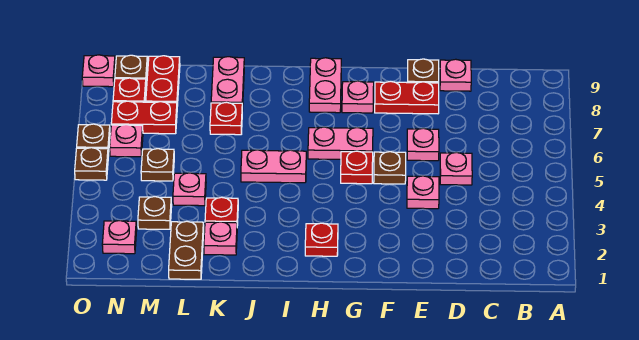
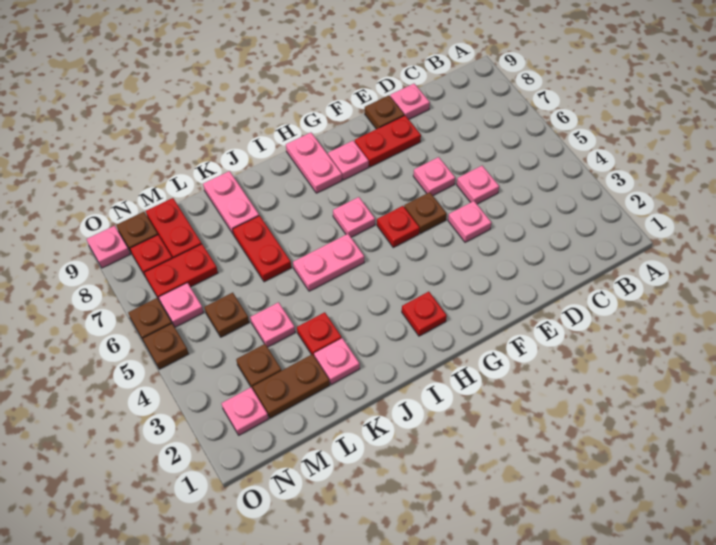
pink plate G6:H6 level 1 -> pink plate H6 level 1
red plate K7 level 1 -> red plate K6:K7 level 1
brown plate L1:L2 level 1 -> brown plate L2:M2 level 1

